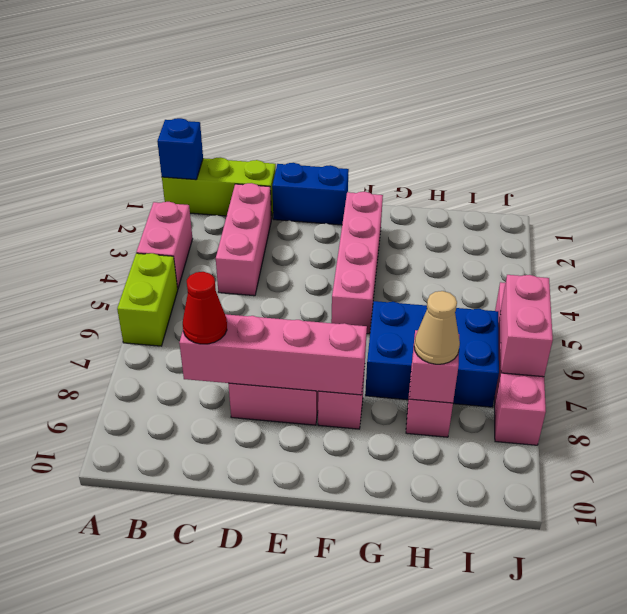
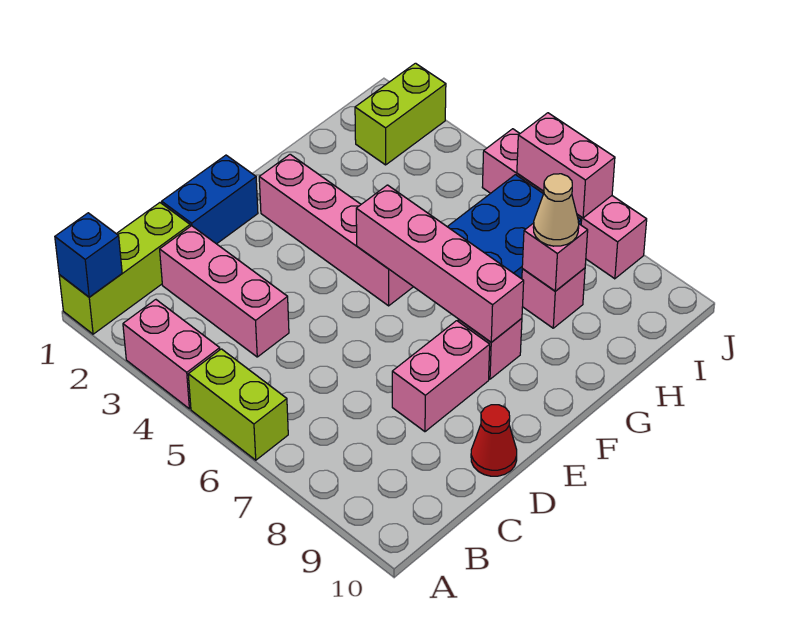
pink brick C8:F8 level 2 -> pink brick F5:F8 level 2
red cone C8 level 3 -> red cone D10 level 1
none -> lime brick I2:J2 level 1

